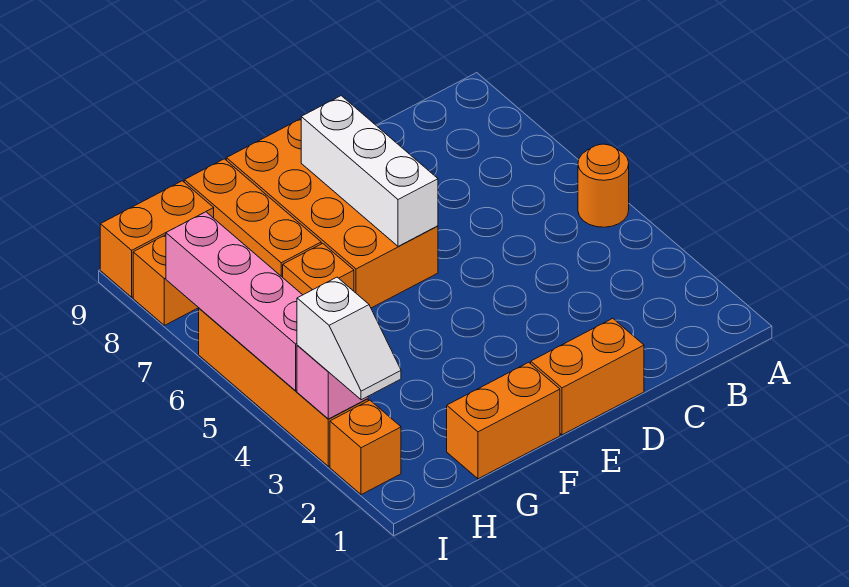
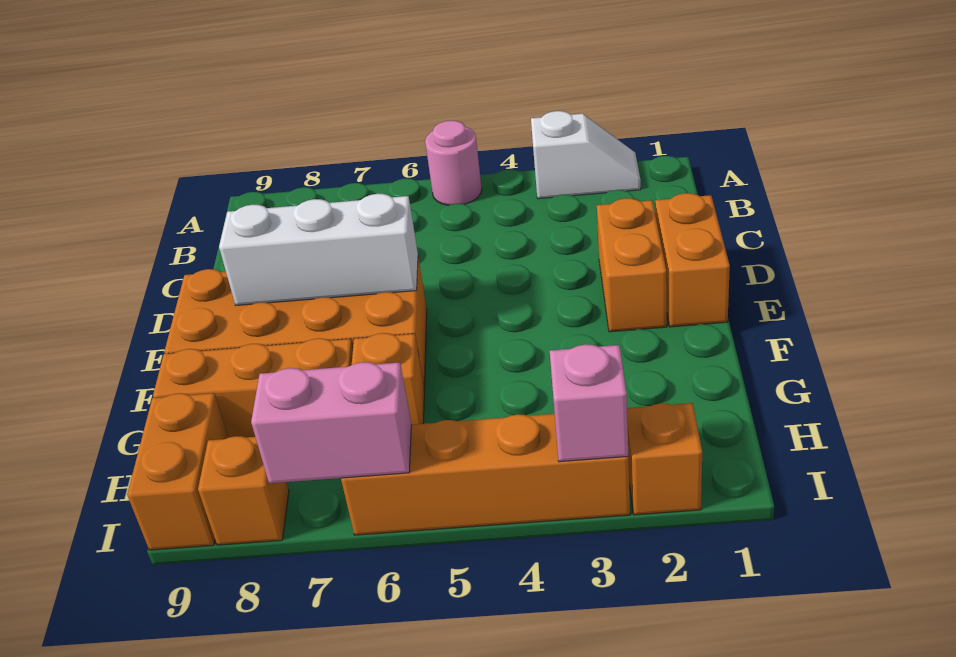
orange round brick A5 level 1 -> pink round brick A5 level 1
orange brick F1:G1 level 1 -> orange brick D2:E2 level 1
white slope I2:I3 level 3 top 3 -> white slope A2:A3 level 1 top 3
pink brick I4:I7 level 2 -> pink brick I6:I7 level 2

